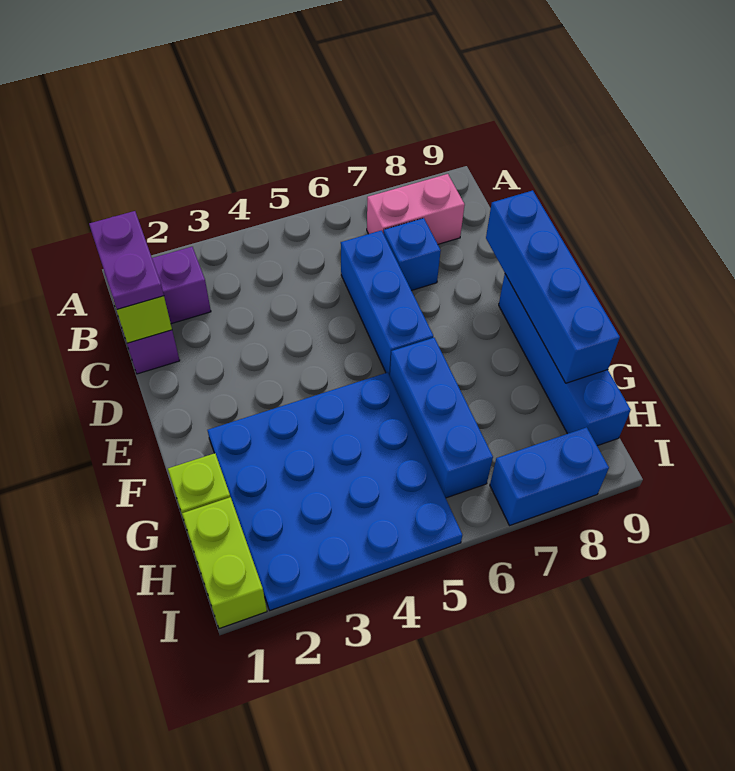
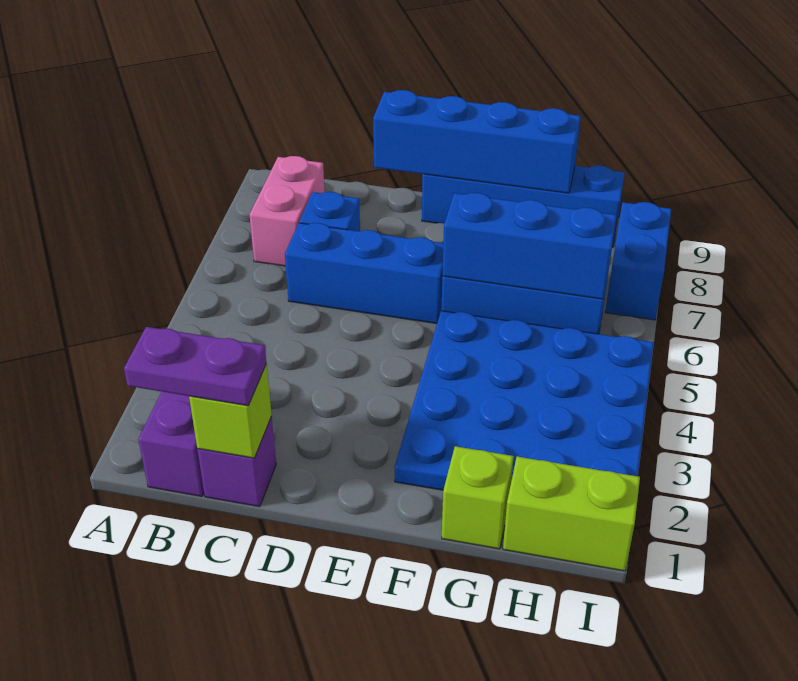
none -> blue brick F6:H6 level 2

